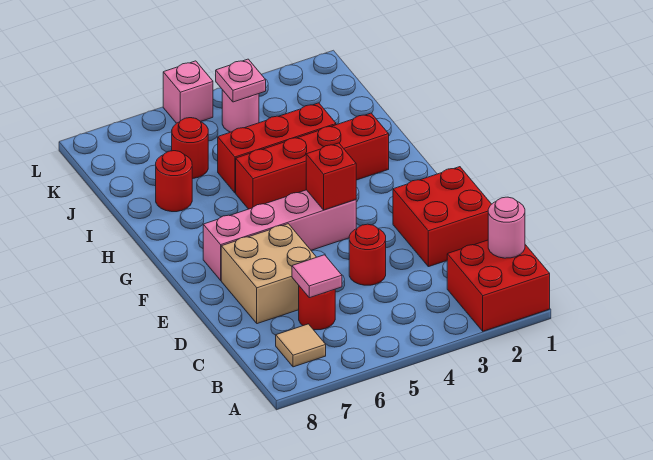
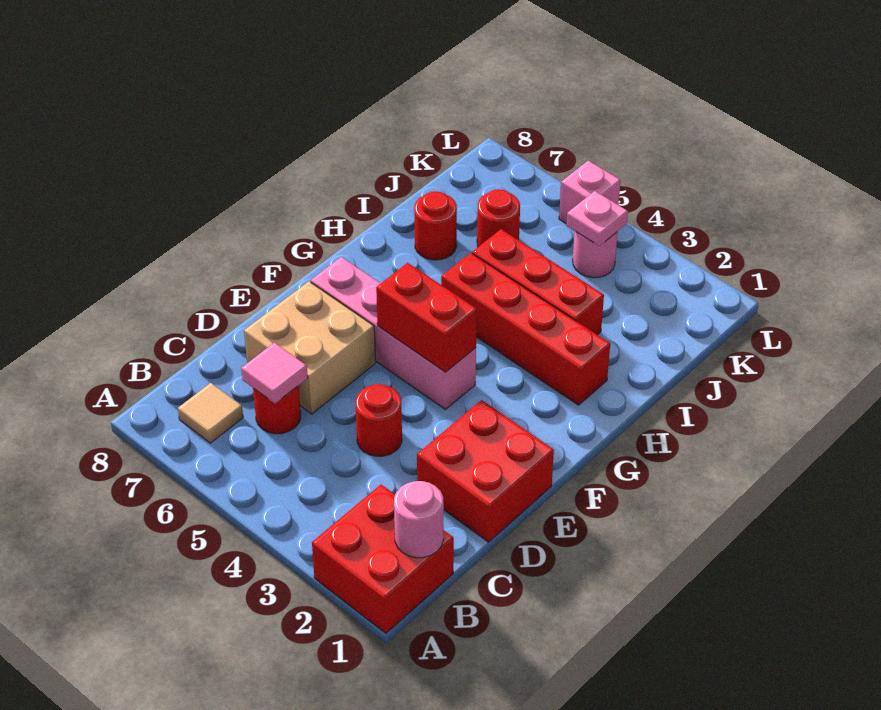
red brick F4 level 2 -> red brick F4:F5 level 2

